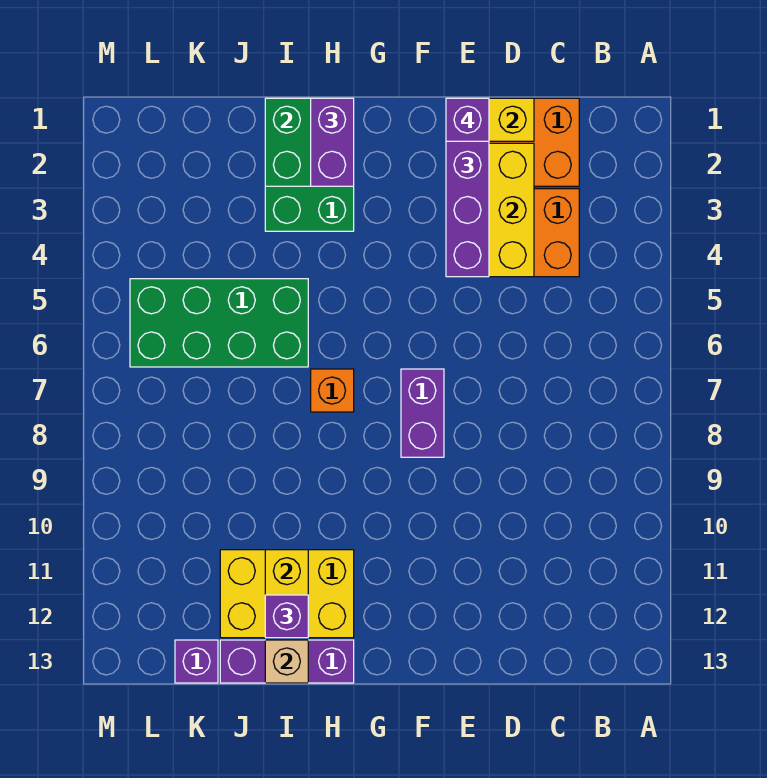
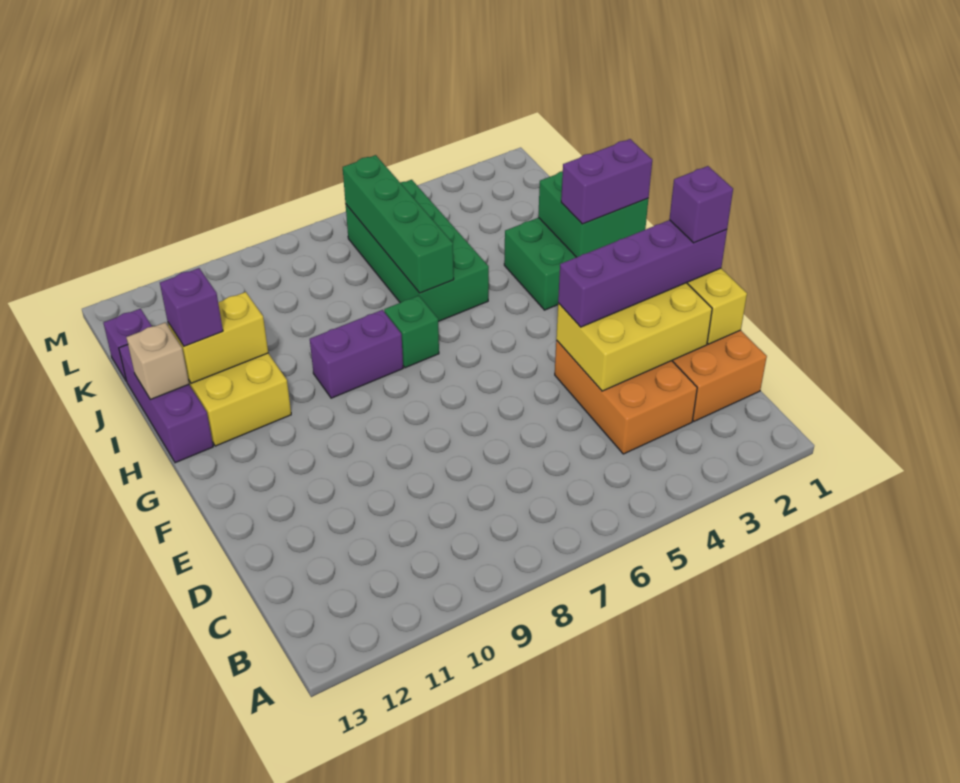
purple brick F7:F8 level 1 -> purple brick H8:H9 level 1
orange brick H7 level 1 -> green brick H7 level 1
none -> green brick I6:L6 level 2

